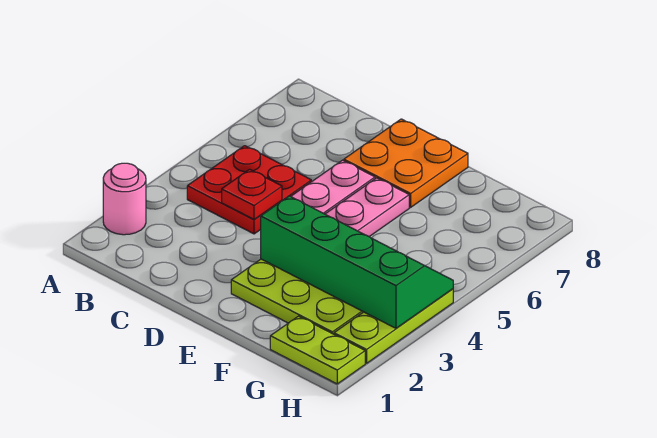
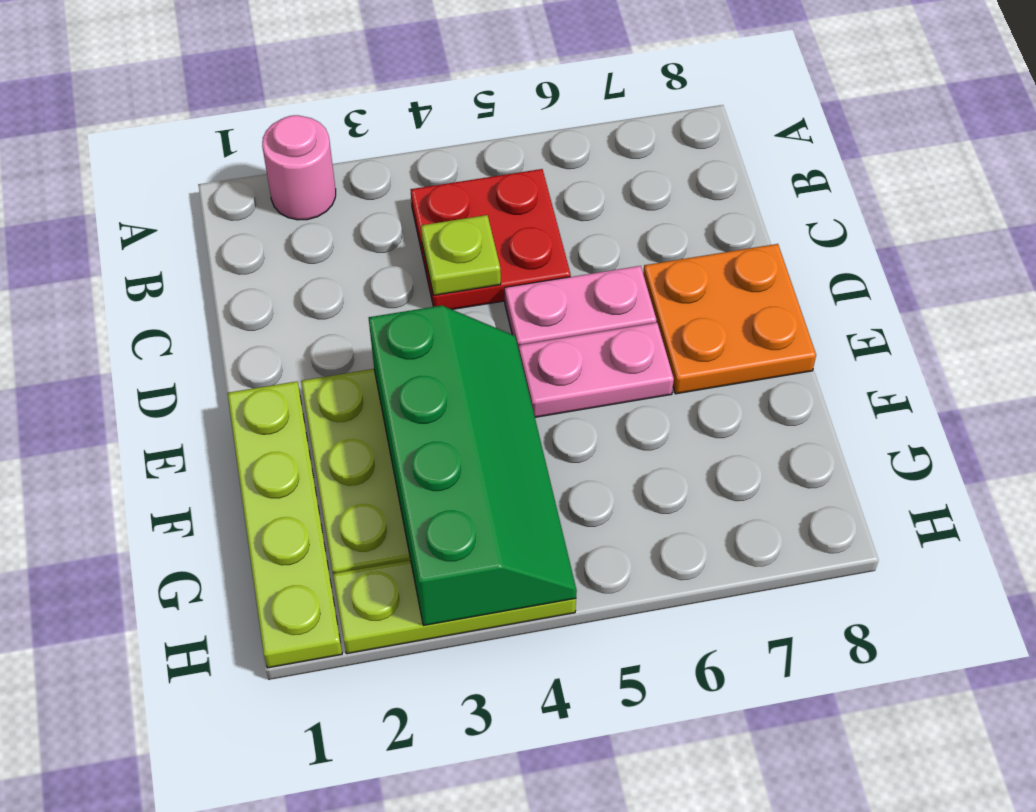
red plate C4 level 2 -> lime plate C4 level 2
lime plate G1:H1 level 1 -> lime plate E1:H1 level 1

